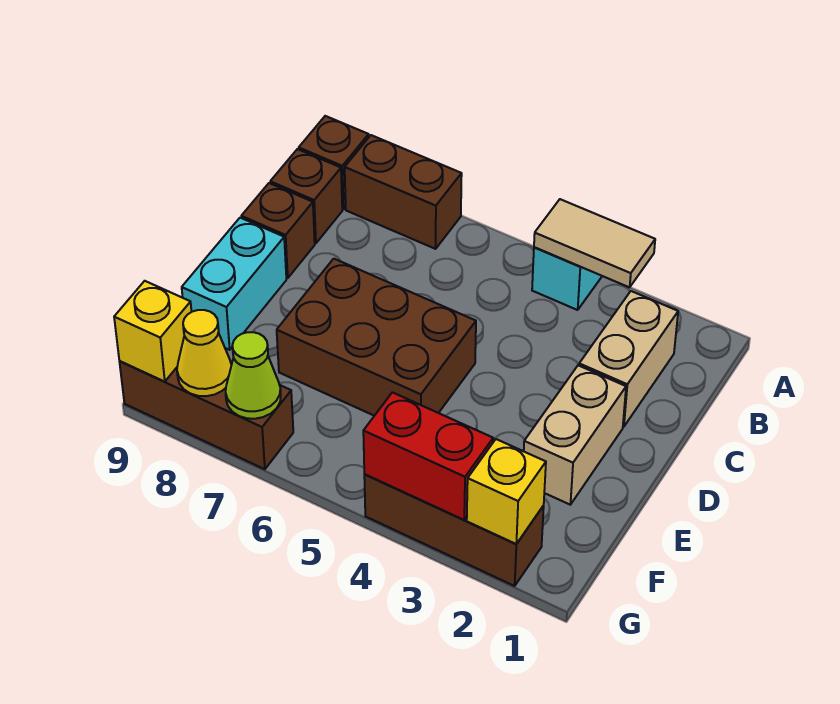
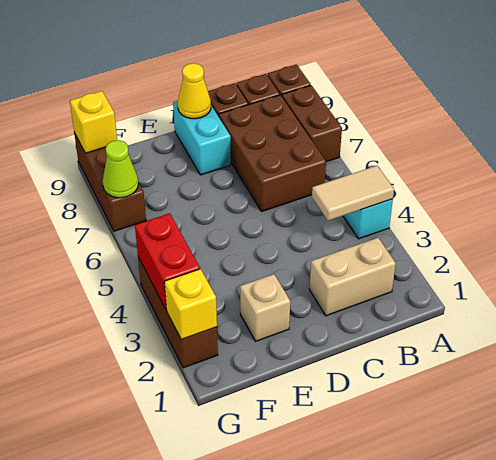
tan tile A3:A4 level 2 -> tan tile A4:B4 level 2
tan brick D2:E2 level 1 -> tan brick E2 level 1
brown brick D5:E7 level 1 -> brown brick B6:C8 level 1
cyan brick D9:E9 level 1 -> cyan brick D8:D9 level 1
yellow cone G8 level 2 -> yellow cone D9 level 2

